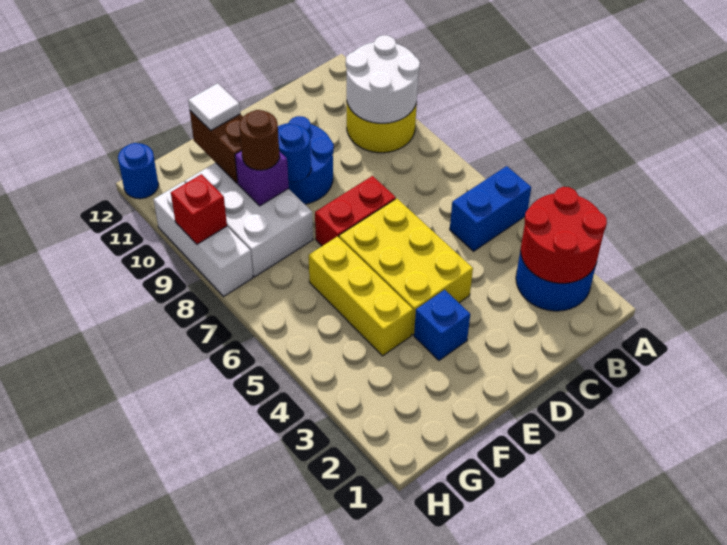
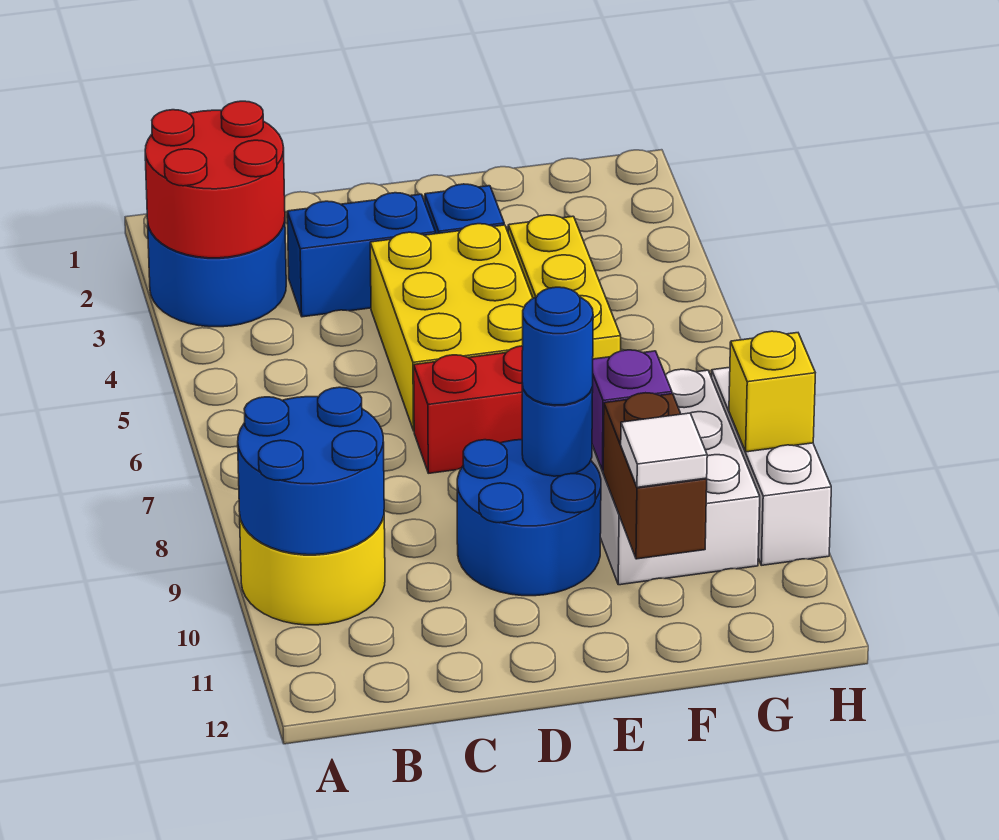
blue brick A5:B5 level 1 -> blue brick C3:D3 level 1
white round brick A9:B10 level 2 -> blue round brick A9:B10 level 2
brown round brick F9 level 3 -> none
red brick H9 level 2 -> yellow brick H9 level 2
blue round brick H12 level 1 -> blue round brick E9 level 3

